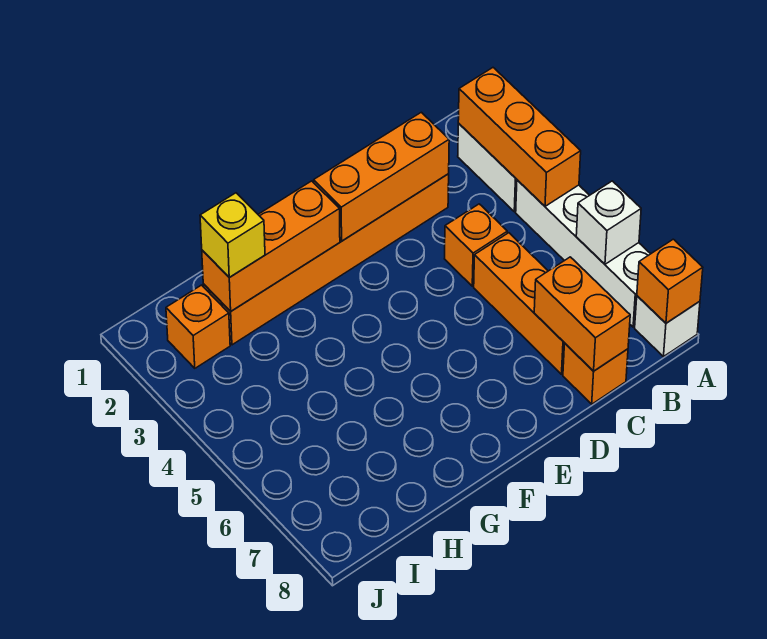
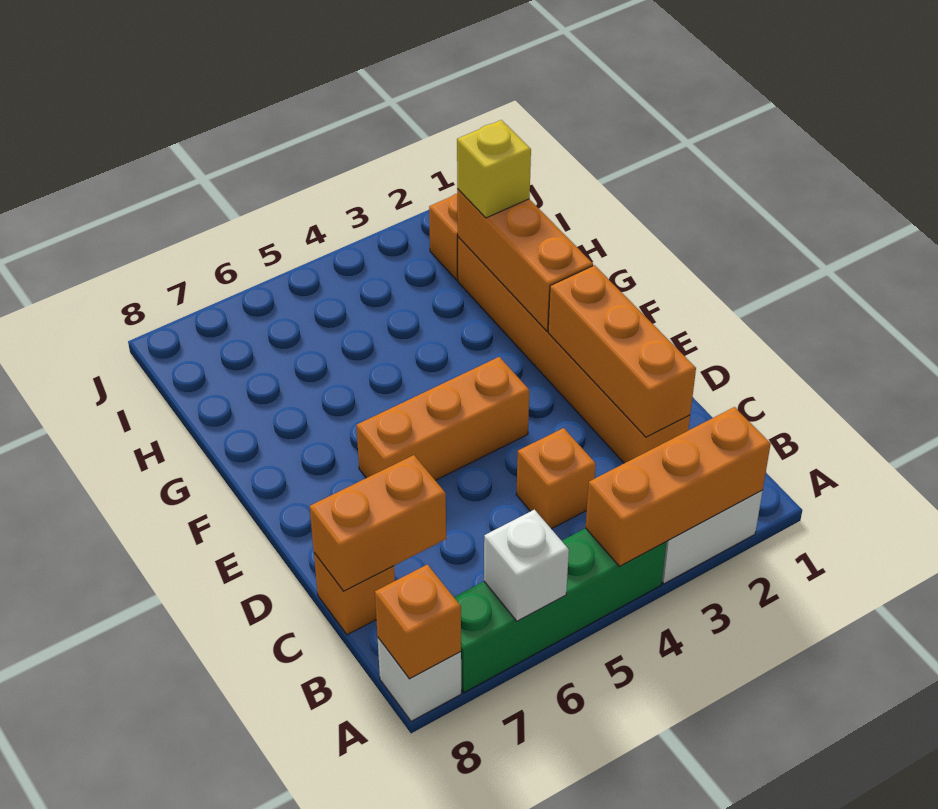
white brick A4:A7 level 1 -> green brick A4:A7 level 1
orange brick C5:C7 level 1 -> orange brick E4:E6 level 1

